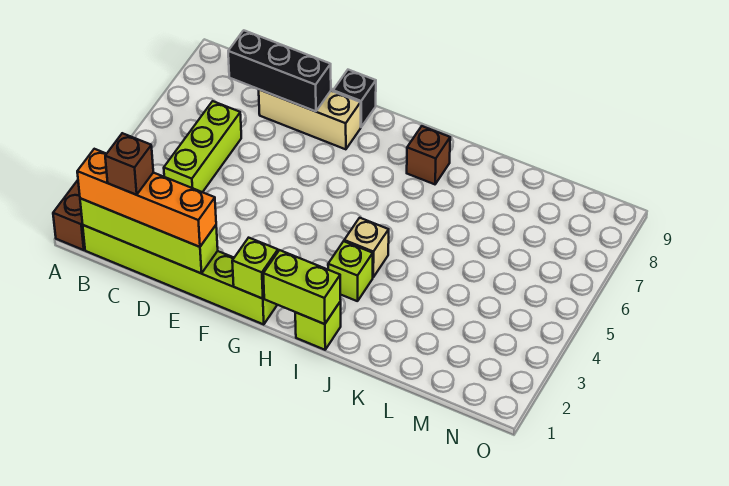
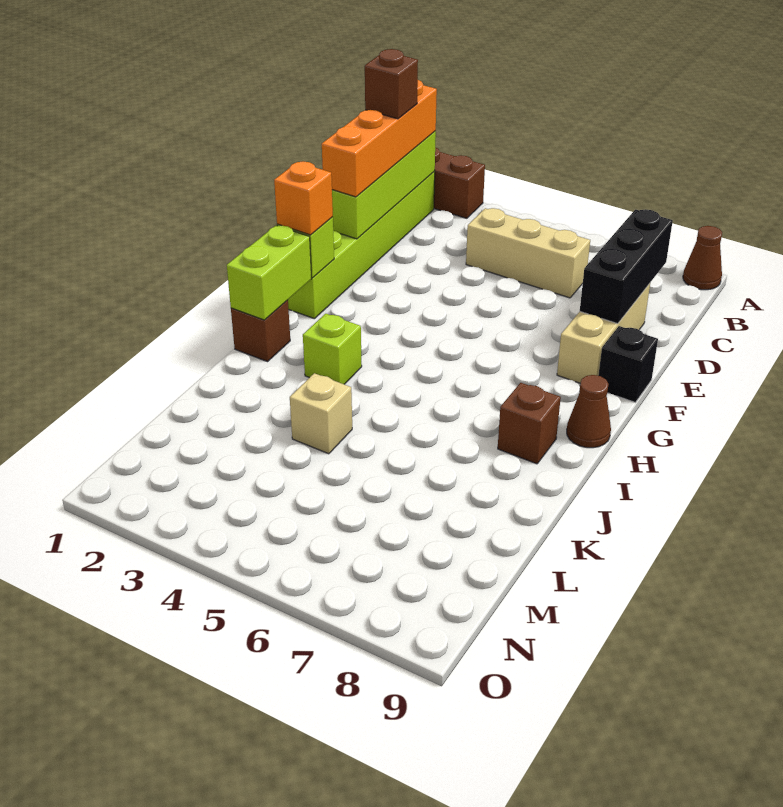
none -> brown cone A9 level 1
lime brick C4:C6 level 1 -> tan brick C4:C6 level 1
none -> orange brick G1 level 3
none -> brown cone H9 level 1
lime brick I1 level 1 -> brown brick I1 level 1
tan brick I4 level 1 -> tan brick K4 level 1

